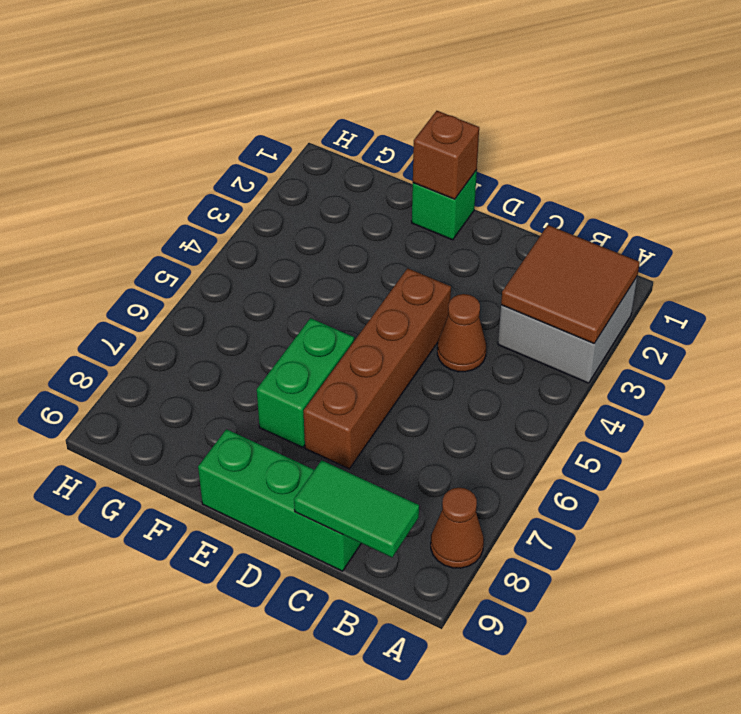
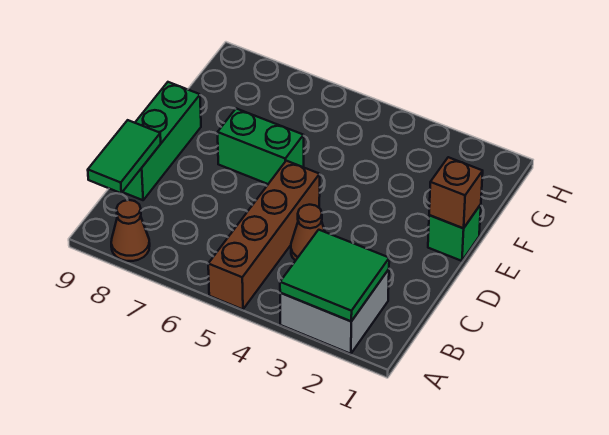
brown tile A2:B3 level 2 -> green tile A2:B3 level 2
brown brick D4:D7 level 1 -> brown brick A5:D5 level 1

